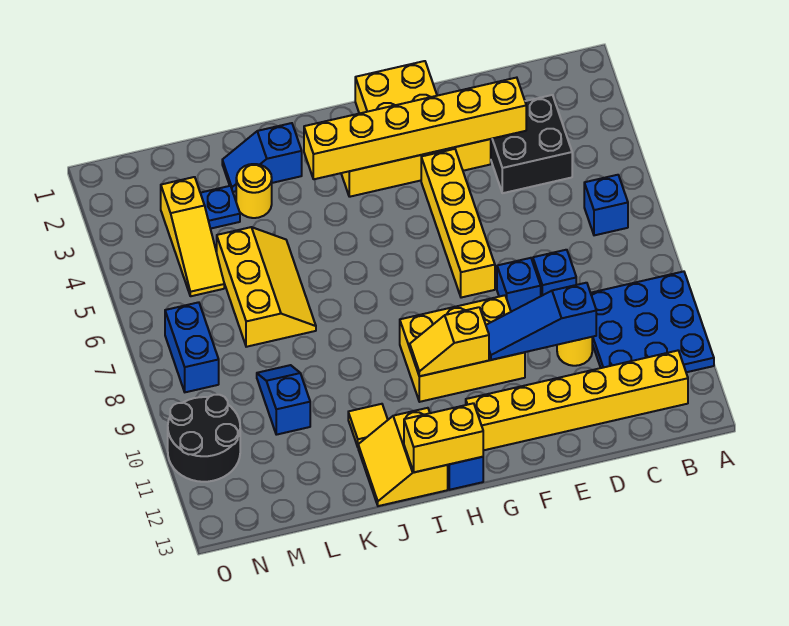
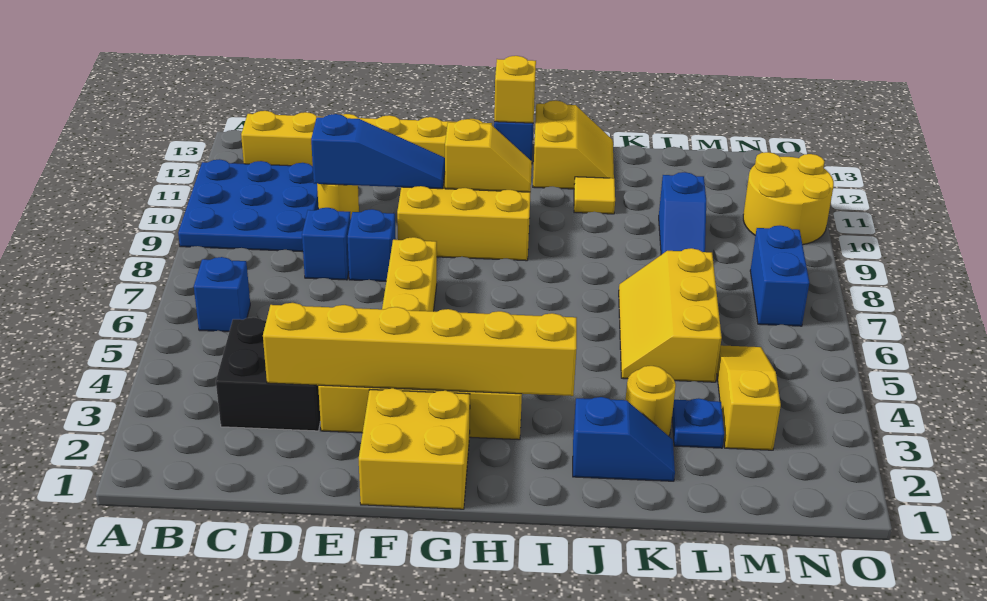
yellow brick H13:I13 level 2 -> yellow brick H13 level 2
black round brick N10:O11 level 1 -> yellow round brick N10:O11 level 1

